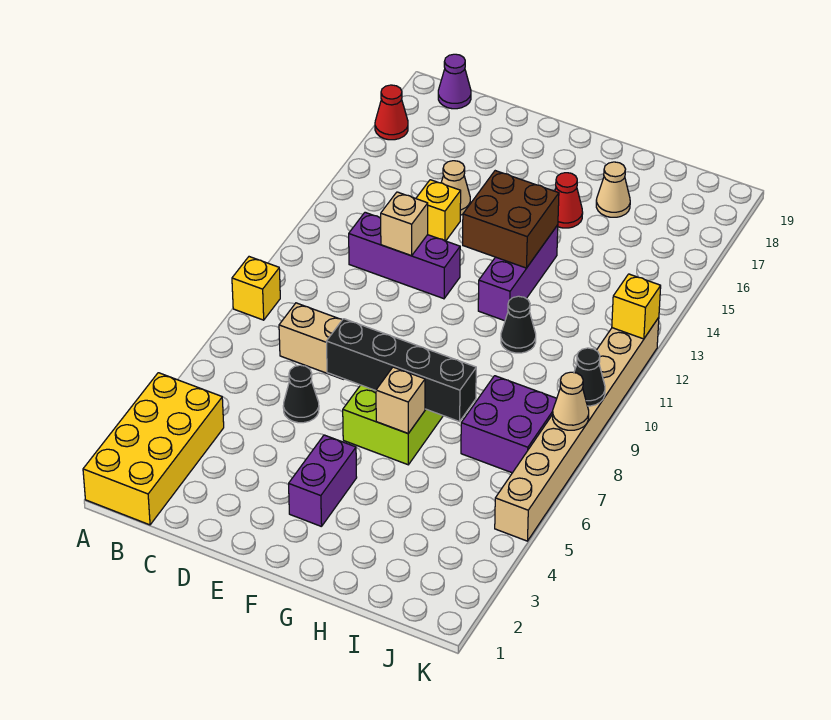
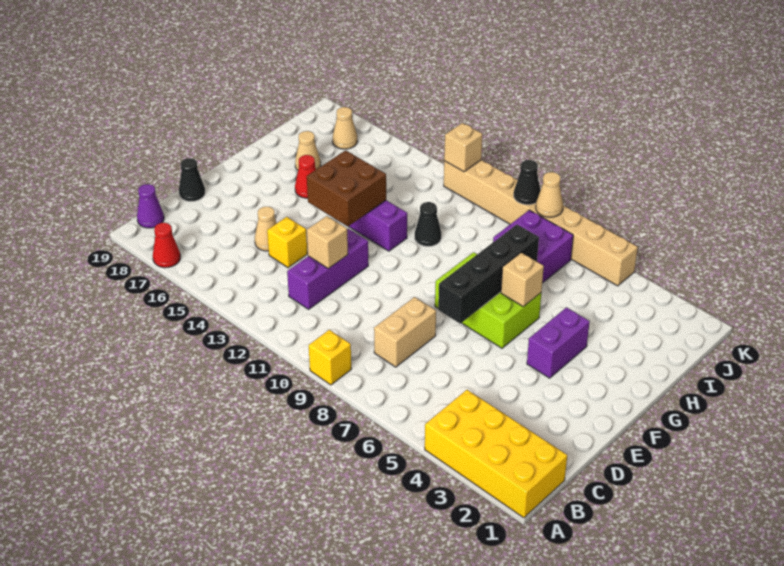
black cone D6 level 1 -> black cone D19 level 1
purple brick F3:F4 level 1 -> purple brick F4:G4 level 1
none -> tan cone J17 level 1
yellow brick K12 level 2 -> tan brick K12 level 2

